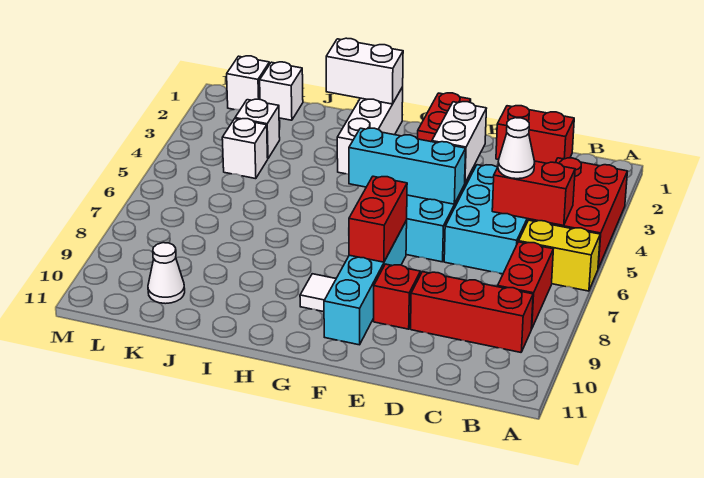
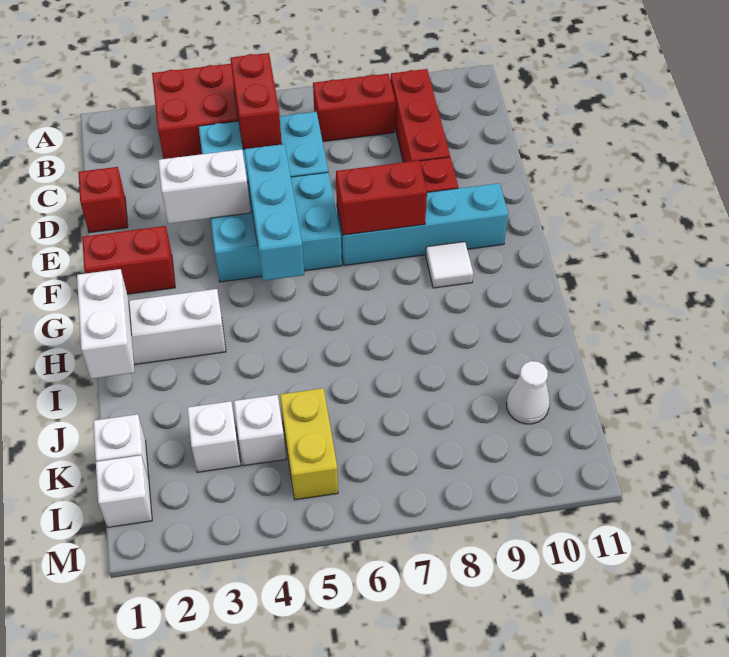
yellow brick A6:B6 level 1 -> yellow brick K5:L5 level 1
red brick C1:D1 level 1 -> red brick D1 level 1
white cone C5 level 3 -> none

